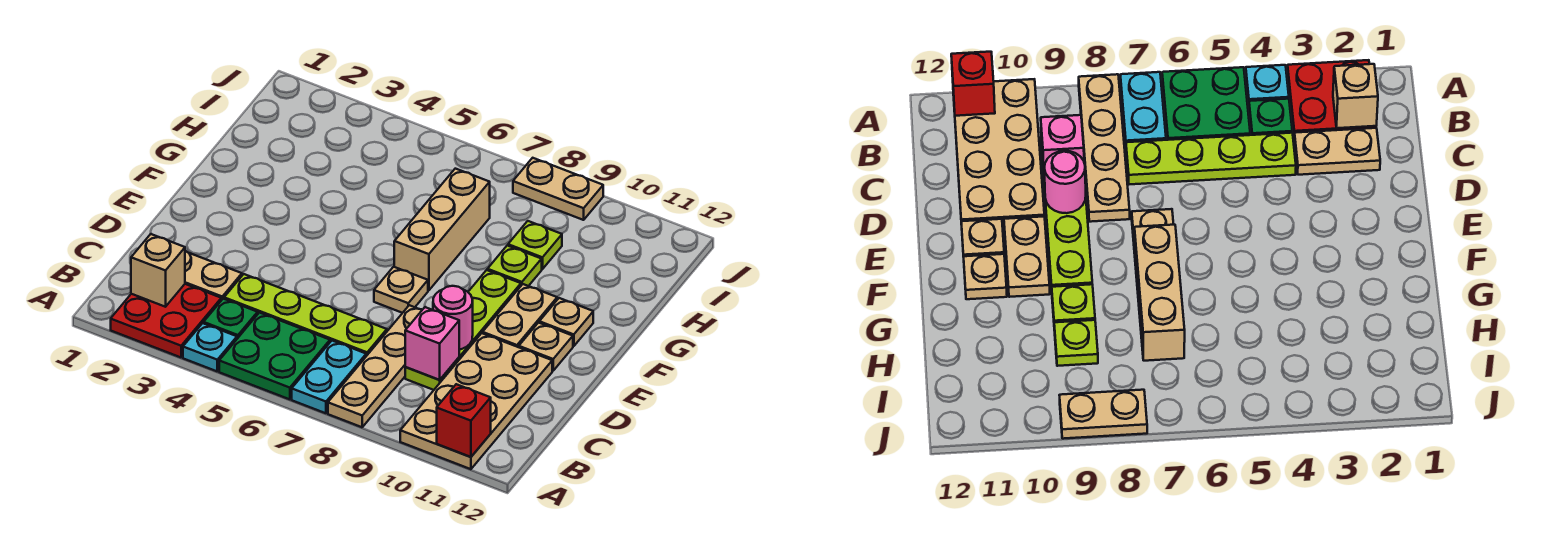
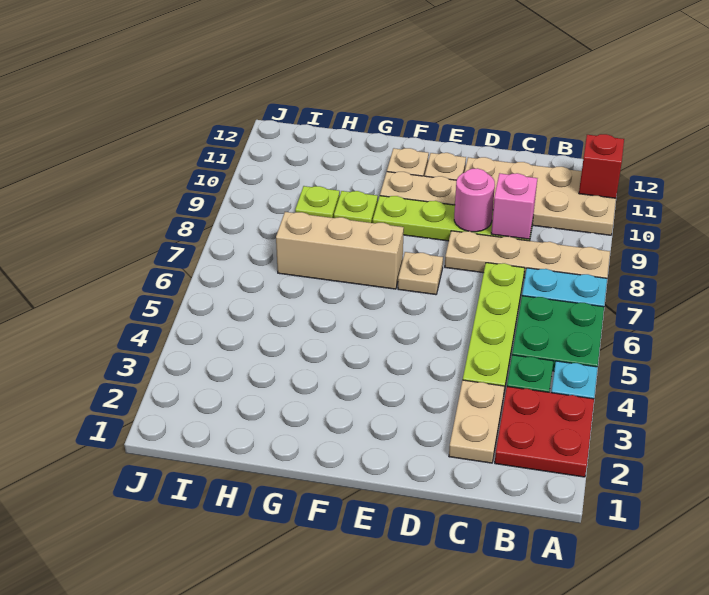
tan brick B2 level 2 -> none
tan plate J8:J9 level 1 -> none

